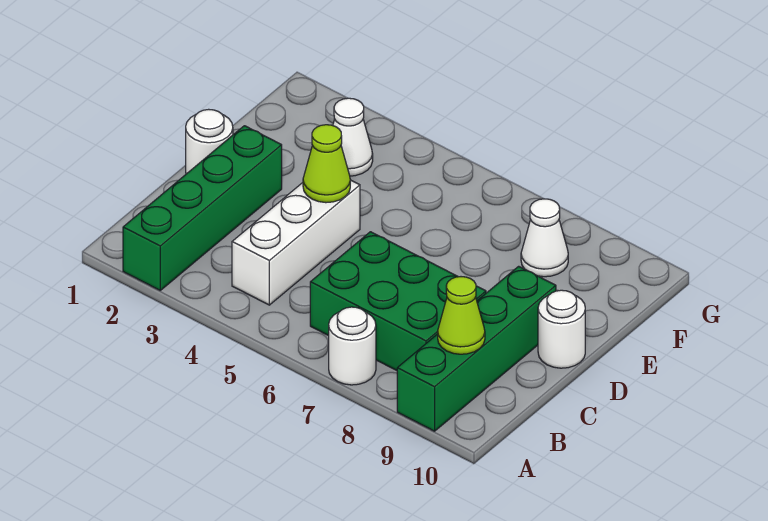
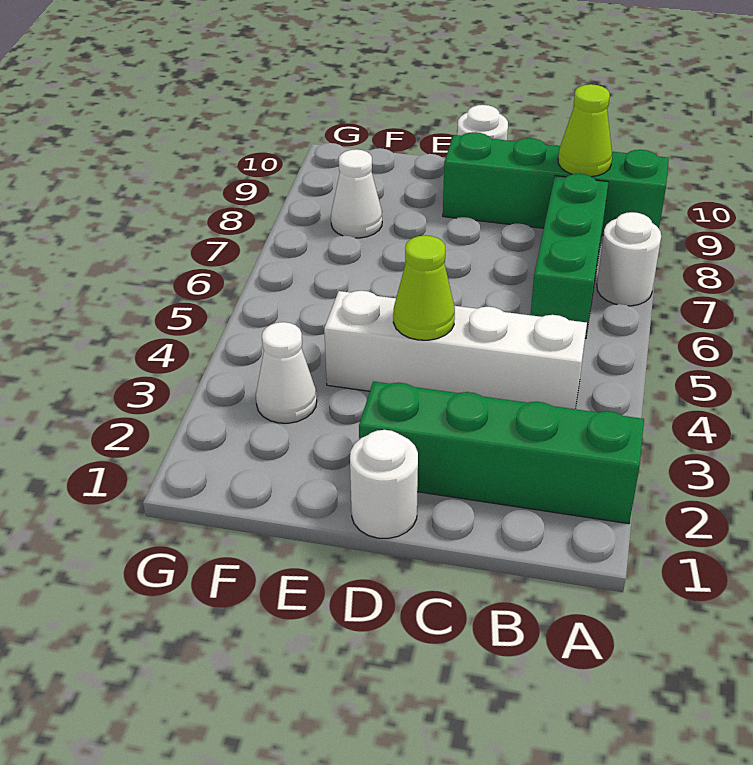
white brick B4:D4 level 1 -> white brick B4:E4 level 1
green brick B6:C8 level 1 -> green brick B6:B8 level 1

